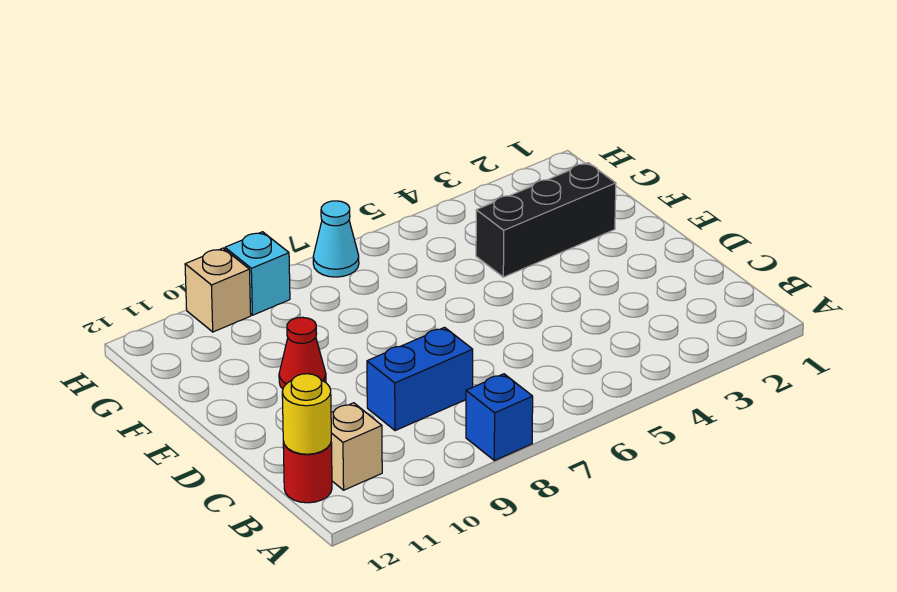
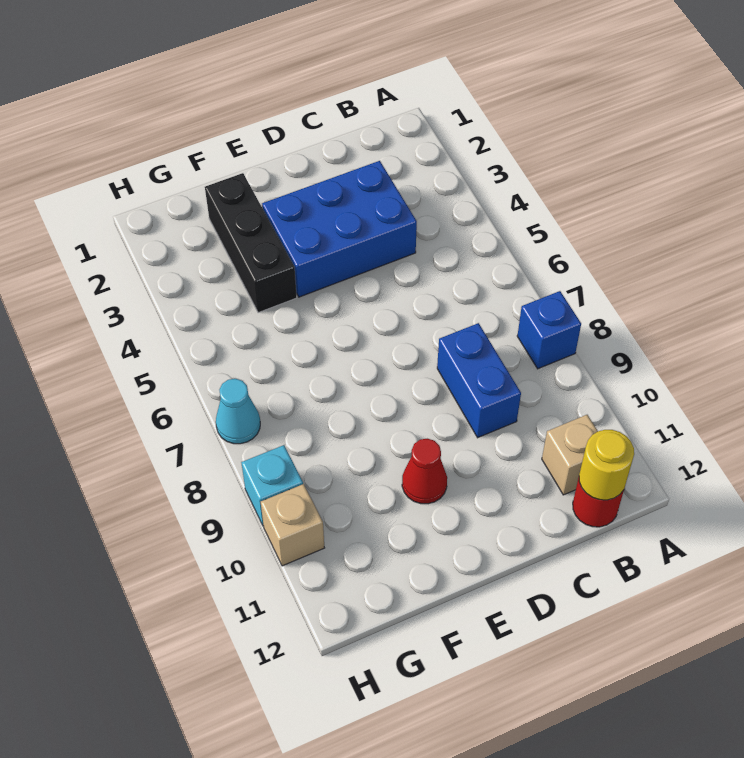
none -> blue brick C3:E4 level 1

